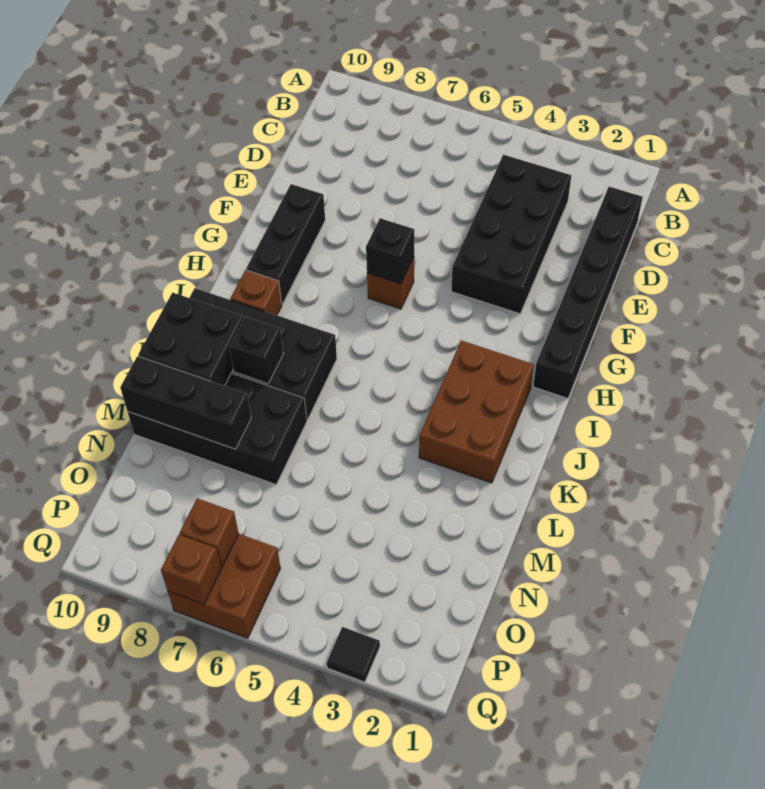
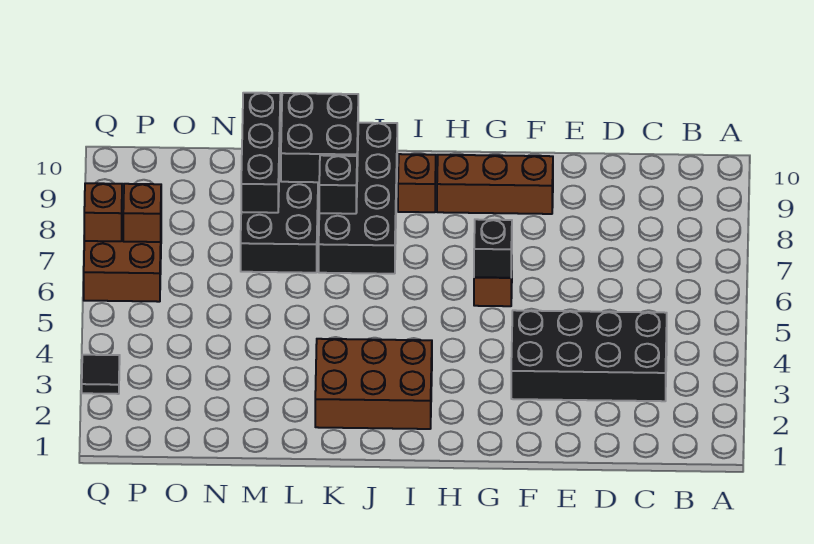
black brick C1:H1 level 1 -> none
black brick F9:H9 level 1 -> brown brick F9:H9 level 1

